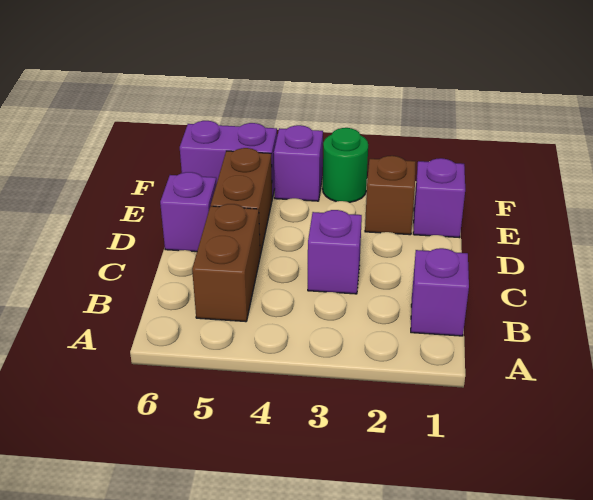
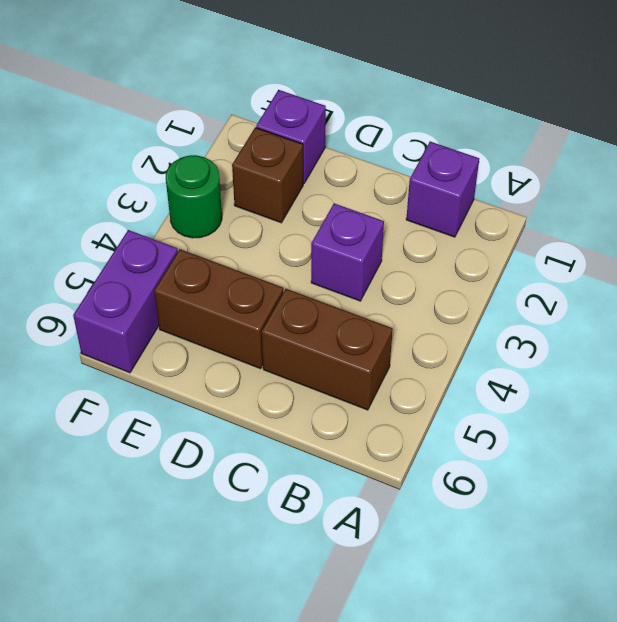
purple brick D6 level 1 -> none
purple brick F4 level 1 -> none

